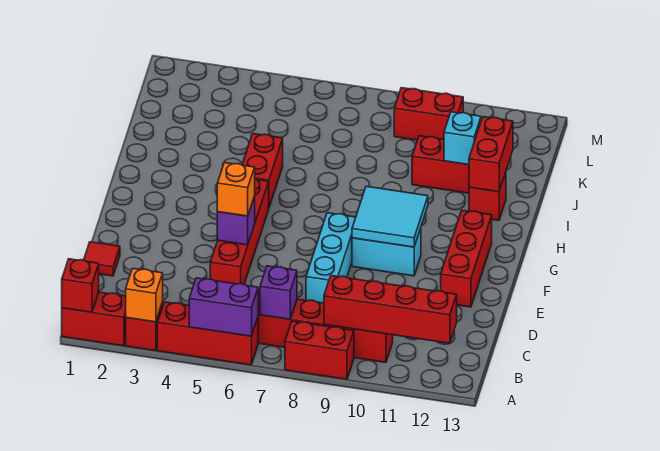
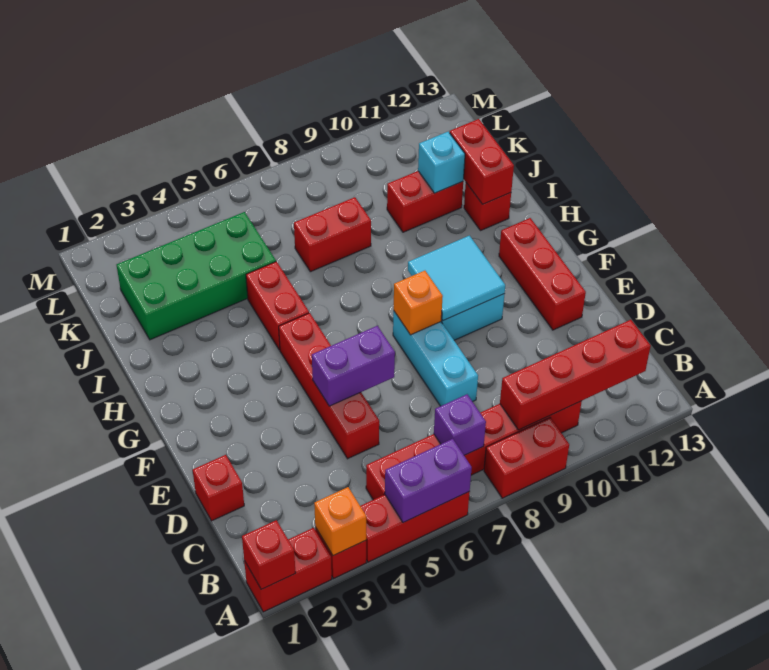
red tile D1 level 1 -> red brick D1 level 1
purple brick E5 level 2 -> purple brick E5:E6 level 2
orange brick E5 level 3 -> orange brick F8 level 2
none -> green brick J2:K5 level 1
red brick L9:L10 level 1 -> red brick J7:J8 level 1

